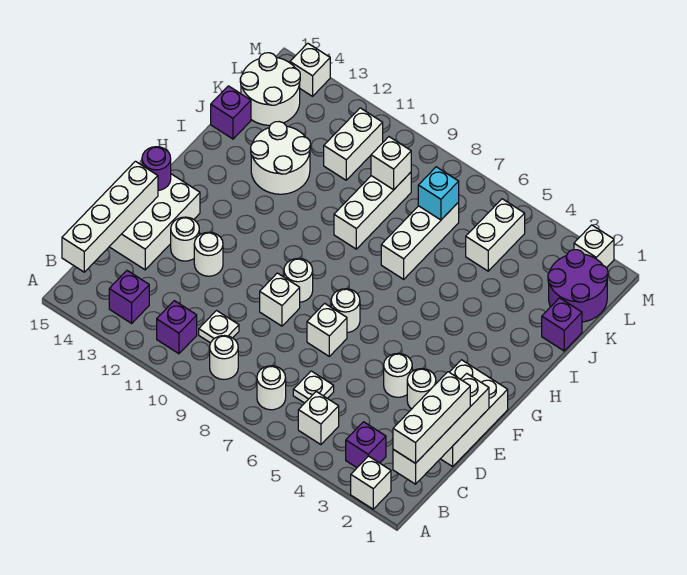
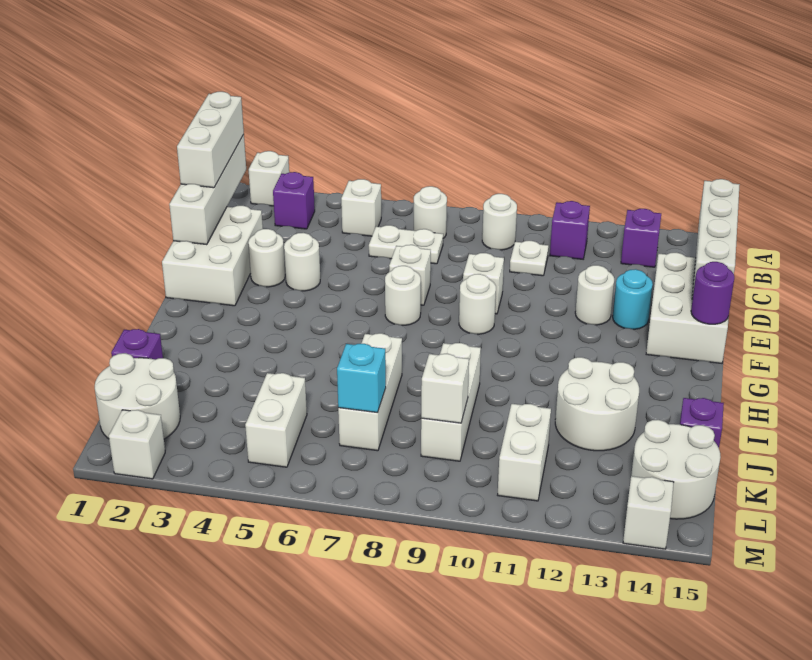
white plate C6 level 1 -> white plate C6:C7 level 1
white round brick E13 level 1 -> cyan round brick E13 level 1
purple round brick K1:L2 level 1 -> white round brick K1:L2 level 1

